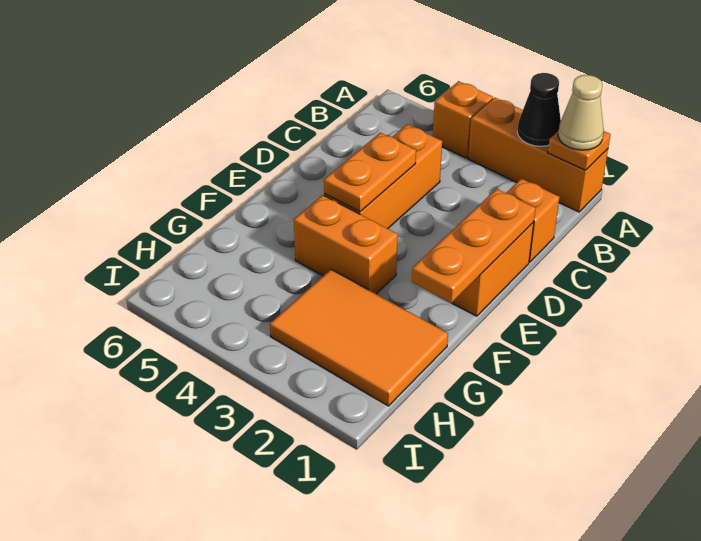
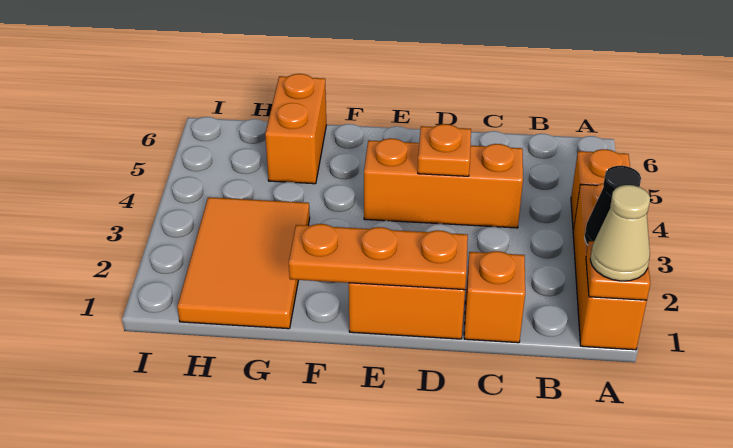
orange plate D4:E4 level 2 -> orange plate D4 level 2
orange brick F3:F4 level 1 -> orange brick G5:G6 level 1

